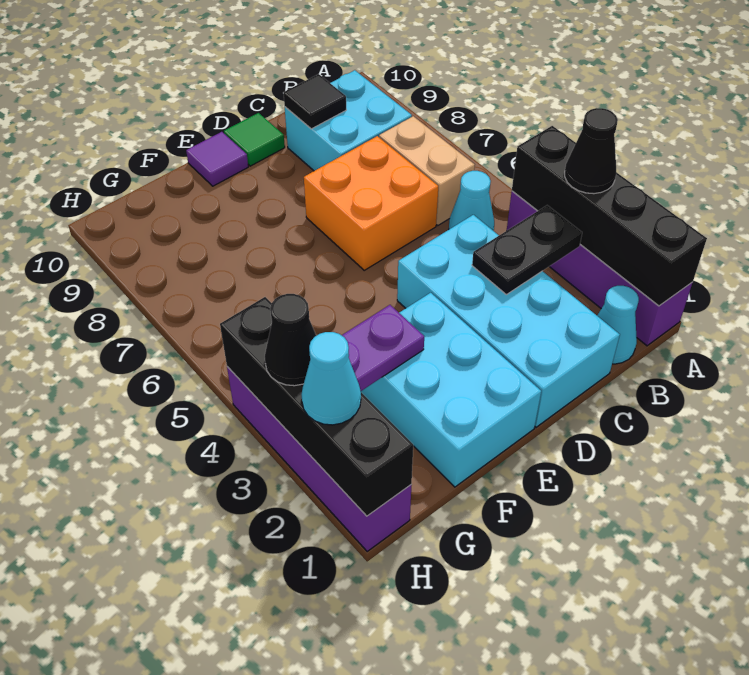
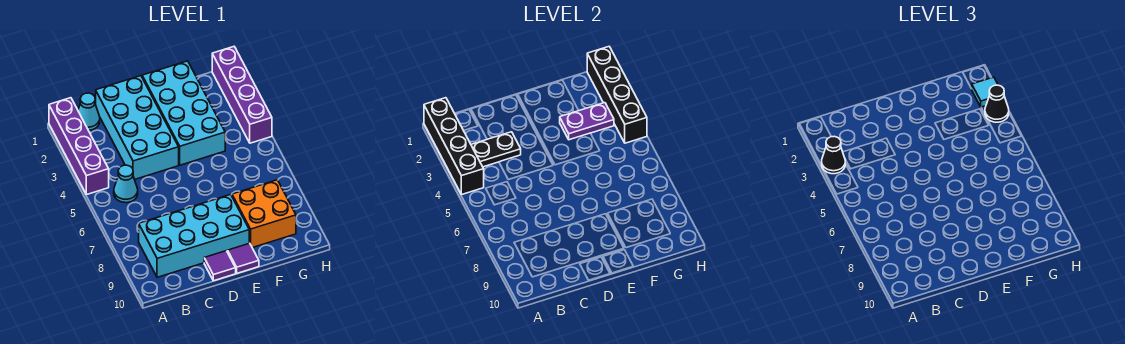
tan brick B6:B7 level 1 -> none
cyan brick B8:C9 level 1 -> cyan brick B8:E9 level 1
orange brick C6:D7 level 1 -> orange brick F8:G9 level 1
black tile C9 level 2 -> none
green tile D10 level 1 -> purple tile D10 level 1
cyan brick E1:F3 level 1 -> cyan brick E1:F4 level 1
cyan cone H2 level 3 -> cyan tile H2 level 3

